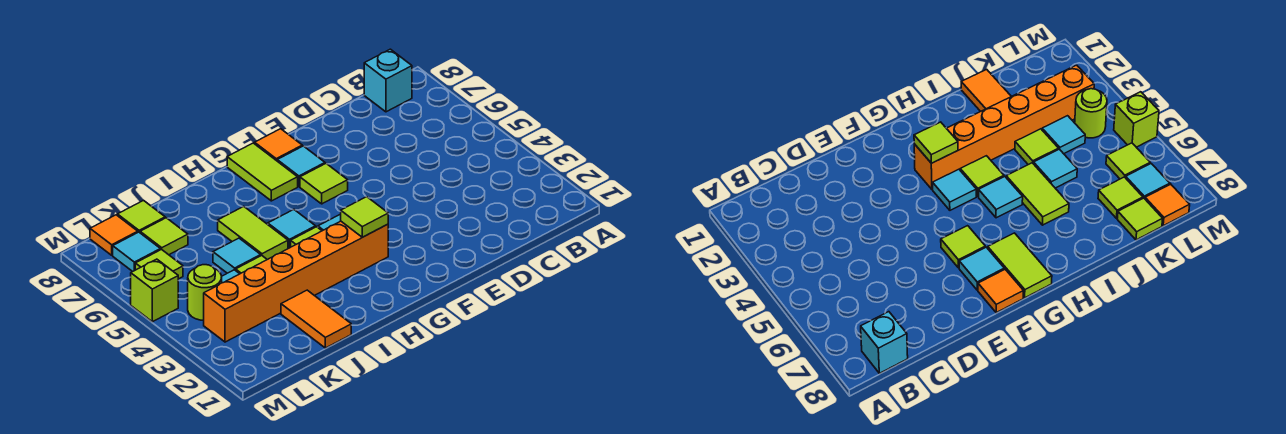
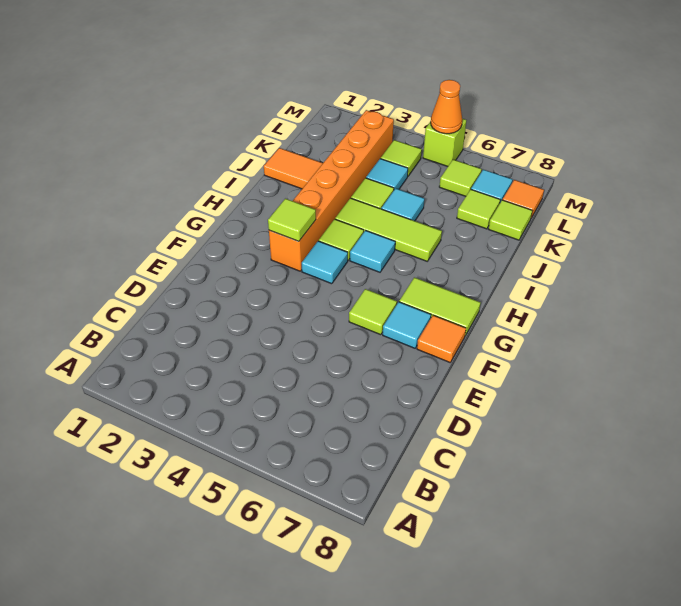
cyan brick B8 level 1 -> none
lime tile I5:I6 level 1 -> lime tile I4:I6 level 1
lime round brick L4 level 1 -> lime tile L4 level 1
none -> orange cone M5 level 2

